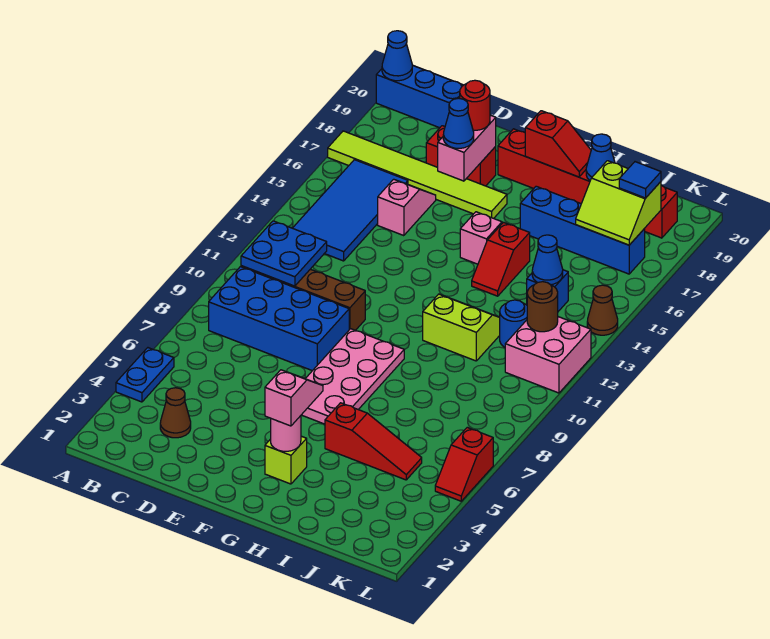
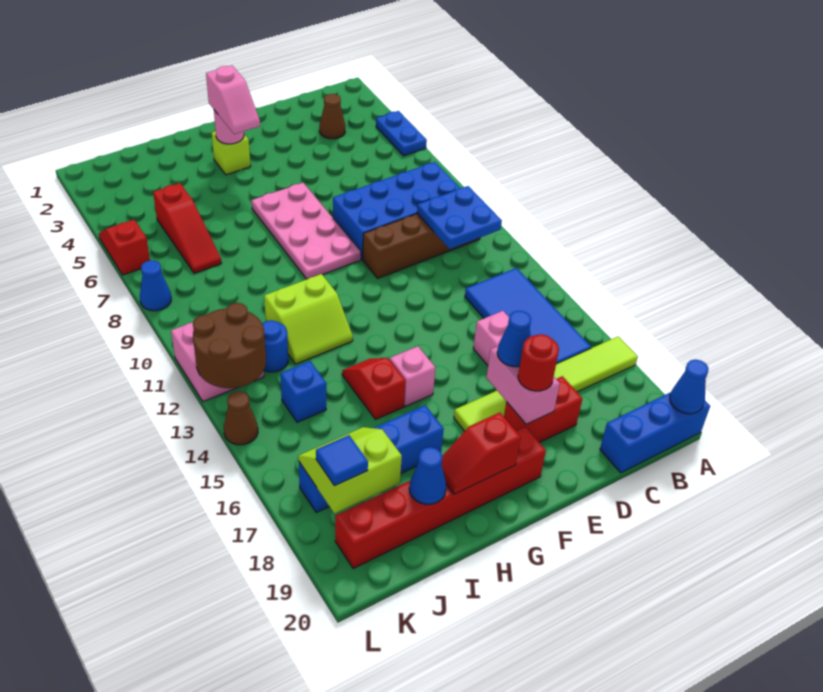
red slope H5:J5 level 1 top H -> red slope J5:J7 level 1 top 5
blue cone J14 level 2 -> blue cone L8 level 1
brown round brick K12 level 2 -> brown round brick K12:L13 level 2

